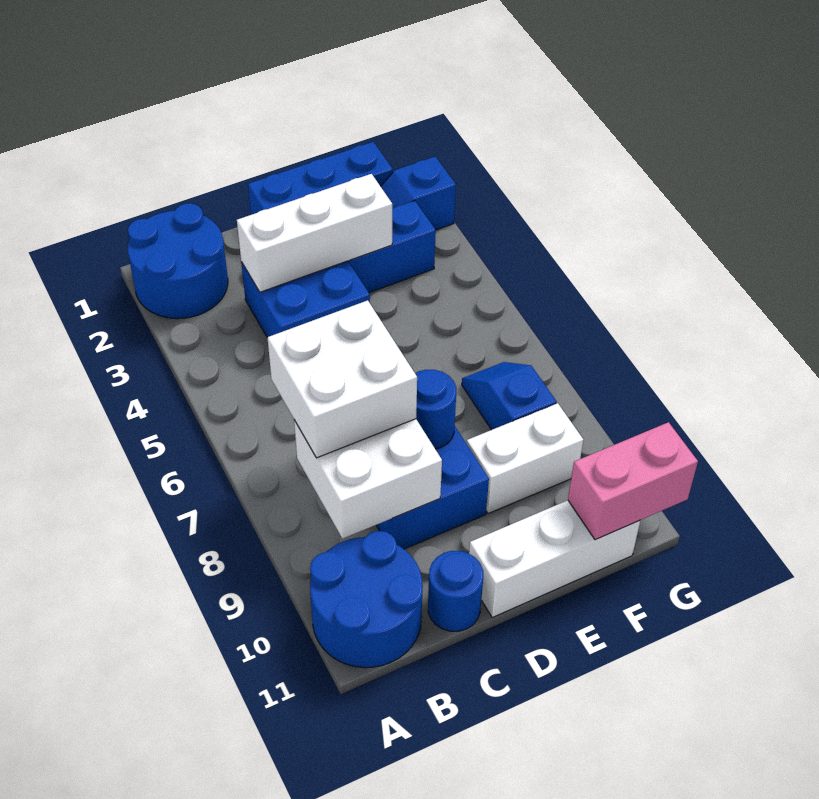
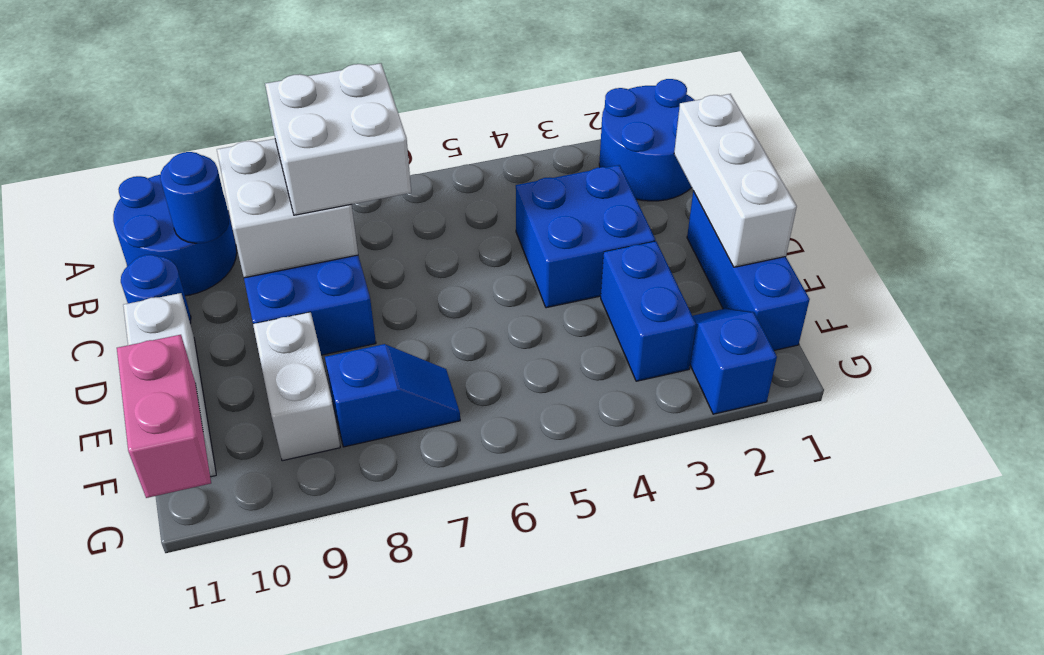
white brick C3:E3 level 2 -> white brick C1:E1 level 2
blue round brick D8 level 2 -> blue round brick B10 level 2

